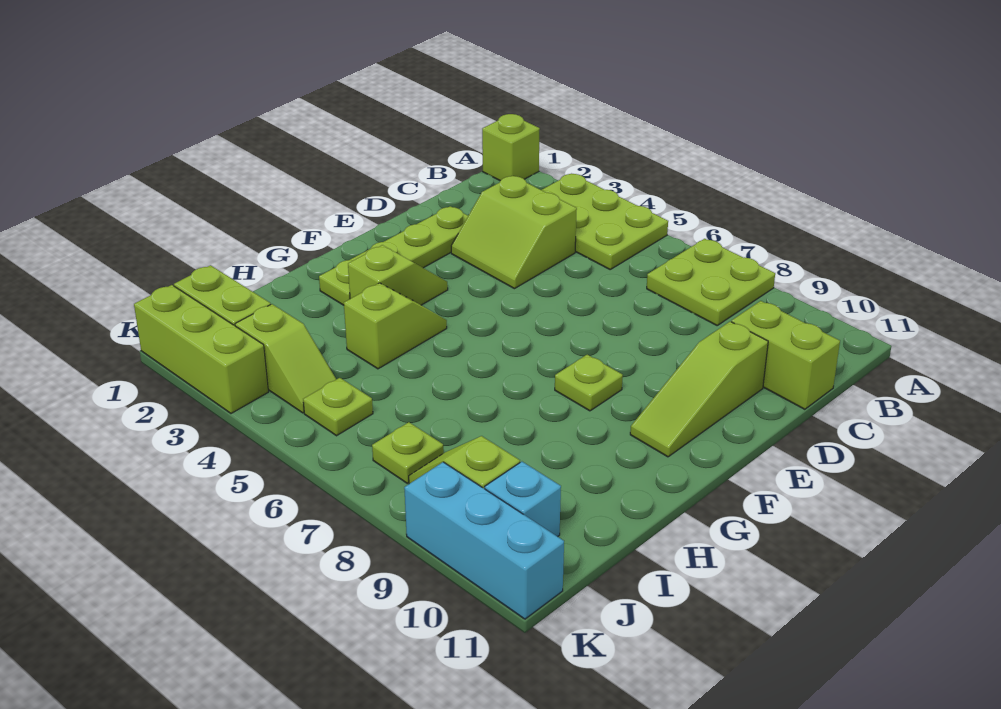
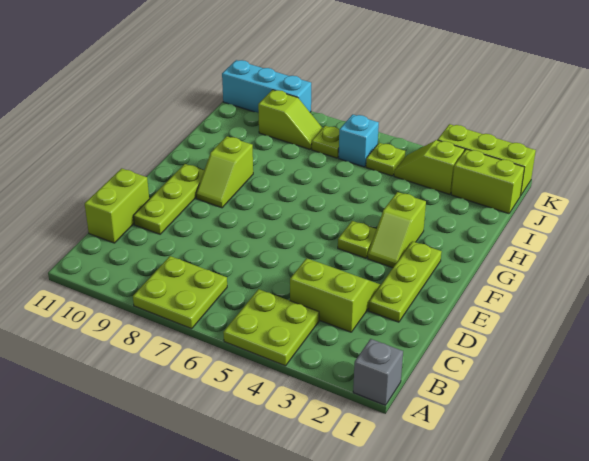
lime brick A1 level 1 -> grey brick A1 level 1
lime plate A3:B5 level 1 -> lime plate A4:B5 level 1
lime brick C10:C11 level 1 -> lime brick C11:D11 level 1
lime plate D2:G2 level 1 -> lime plate D2:F2 level 1
lime slope D10:F10 level 1 top D -> lime plate D10:F10 level 1
lime plate F8 level 1 -> lime plate F4 level 1
lime slope G4:H4 level 1 top H -> lime slope F9:G9 level 1 top G
cyan brick J10 level 1 -> cyan brick J6 level 1

